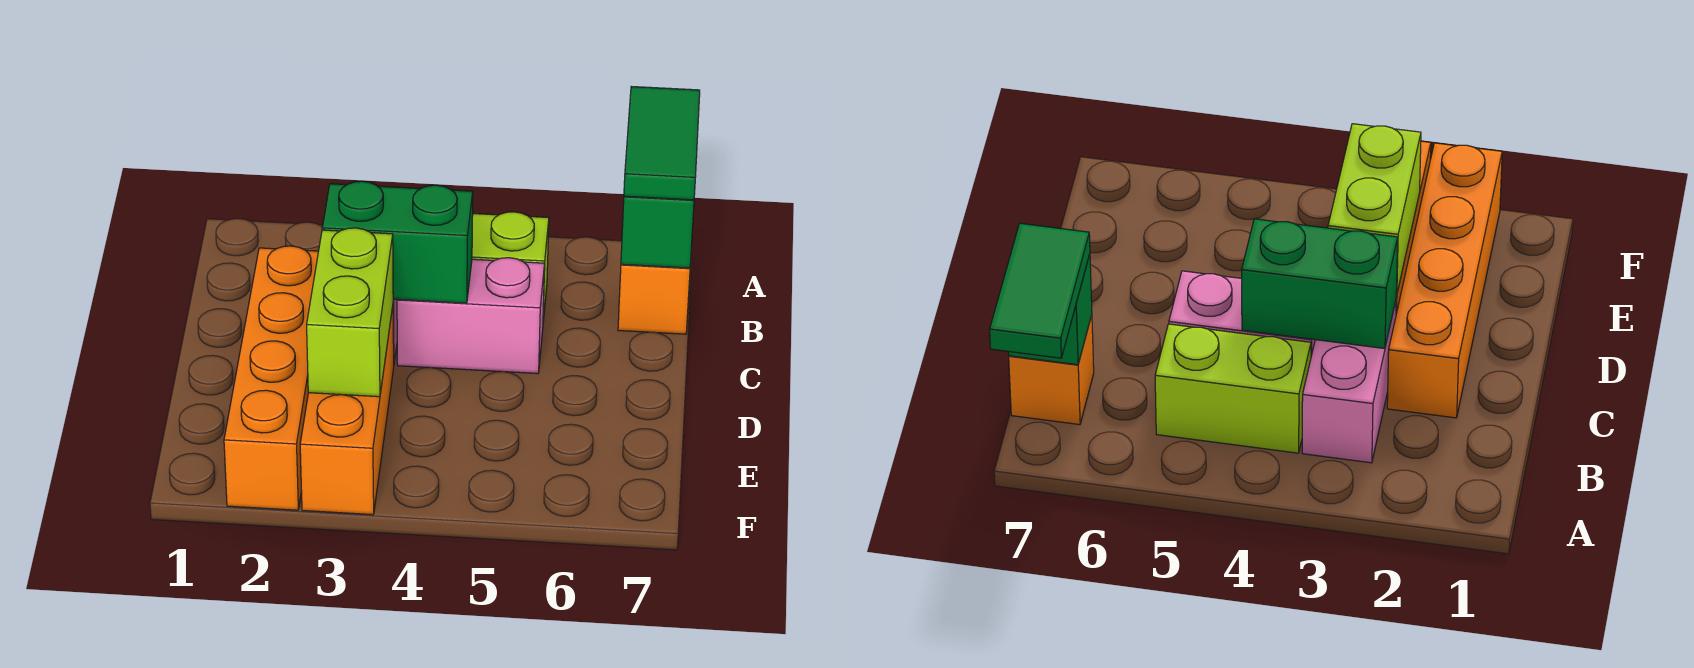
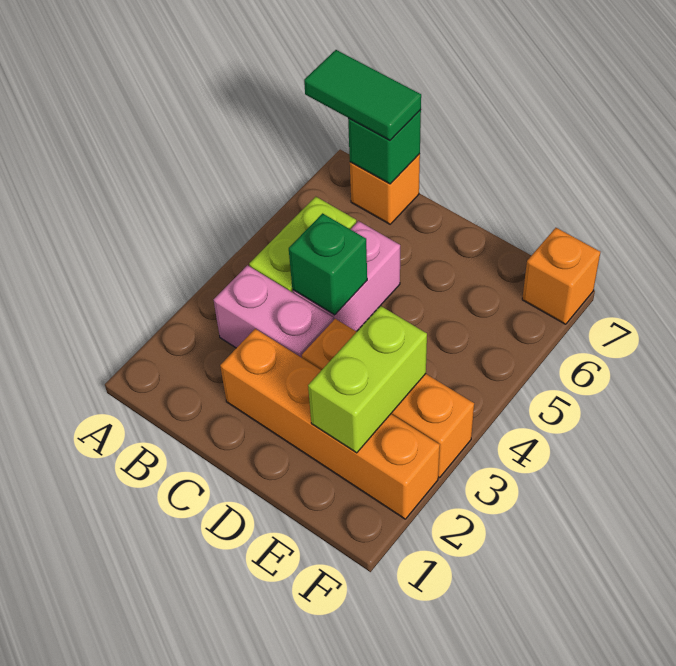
green brick C3:C4 level 2 -> green brick C4 level 2
lime brick D3:E3 level 2 -> lime brick E2:E3 level 2
none -> orange brick F7 level 1

